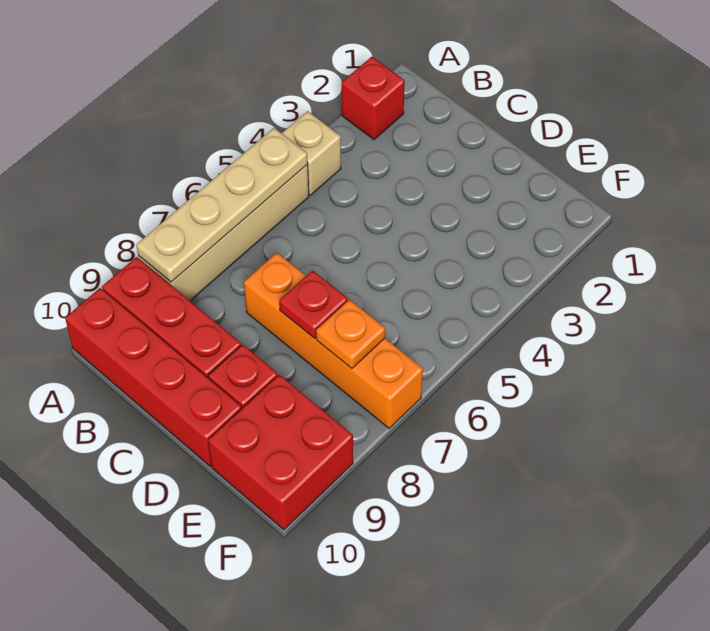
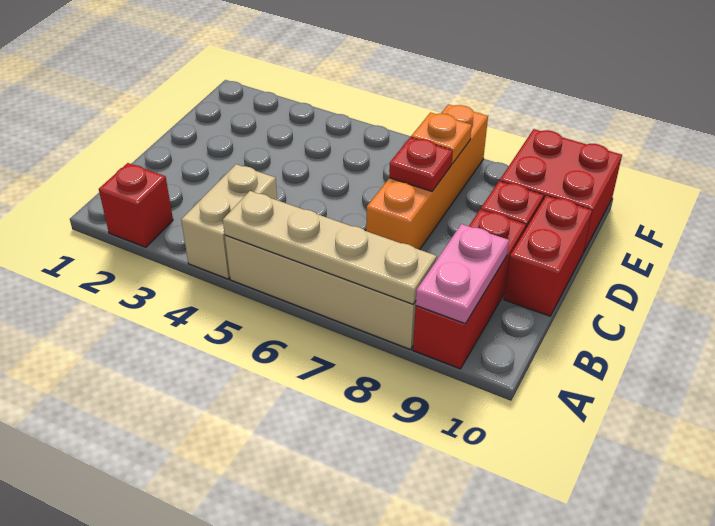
tan brick A4 level 1 -> tan brick A4:B4 level 1
none -> pink plate A9:B9 level 2
red brick A10:D10 level 1 -> red brick C10:D10 level 1

